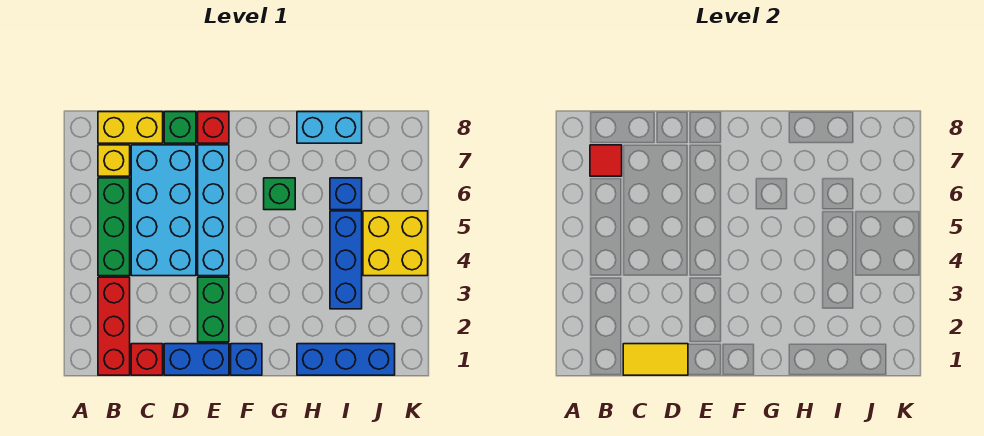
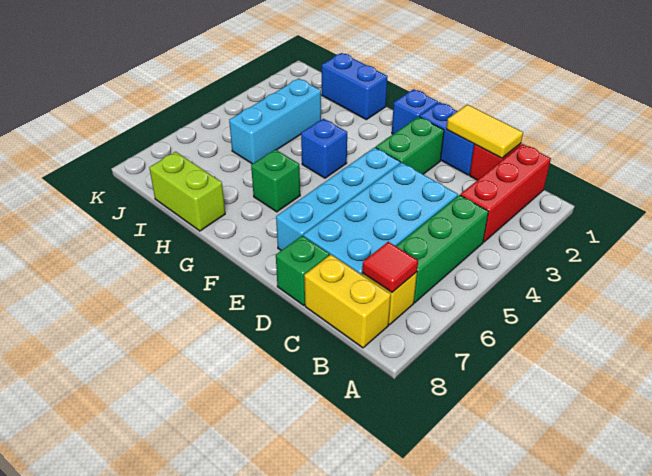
red brick E8 level 1 -> none
blue brick H1:J1 level 1 -> blue brick H1:I1 level 1
cyan brick H8:I8 level 1 -> lime brick H8:I8 level 1
blue brick I3:I5 level 1 -> cyan brick I3:I5 level 1
blue brick I6 level 1 -> blue brick G4 level 1
yellow brick J4:K5 level 1 -> none

